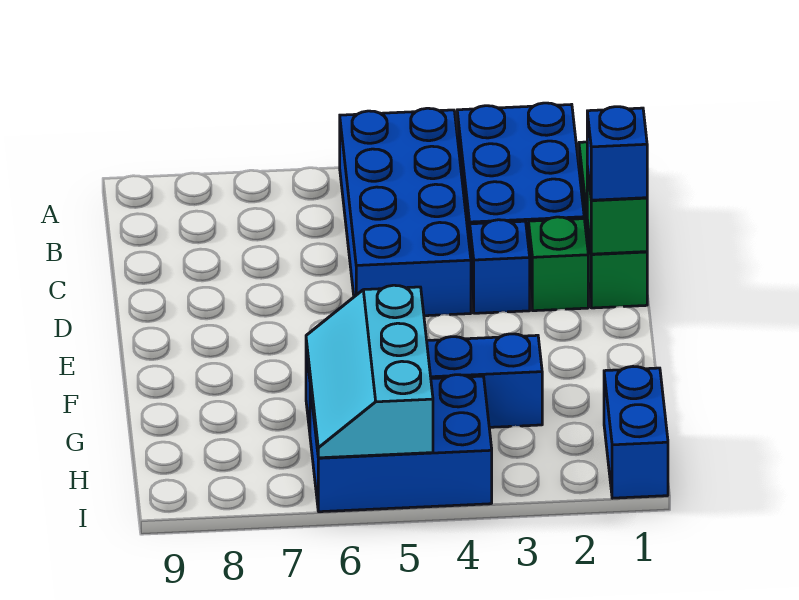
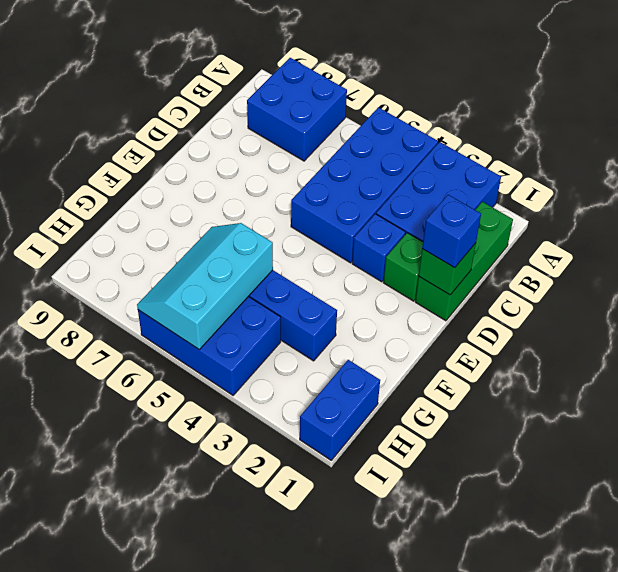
none -> blue brick A7:B8 level 1

